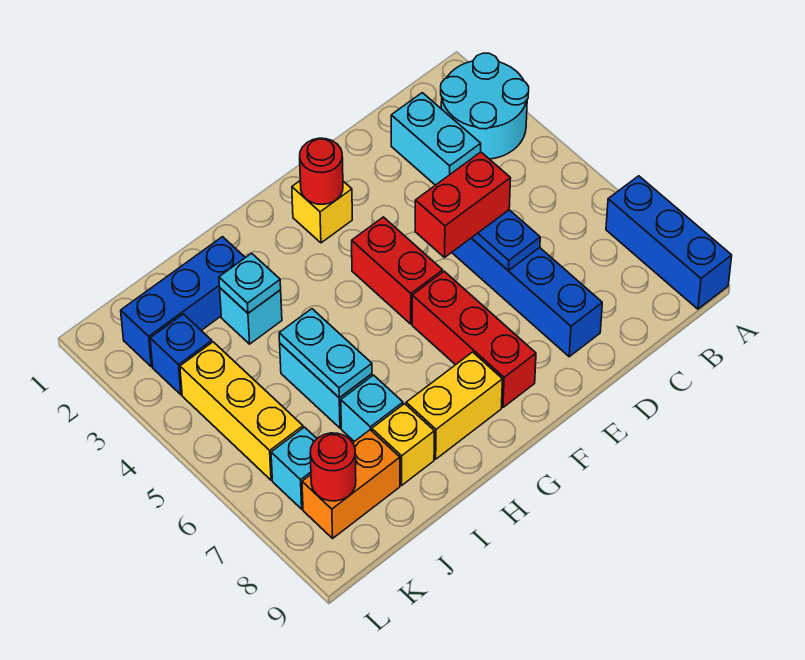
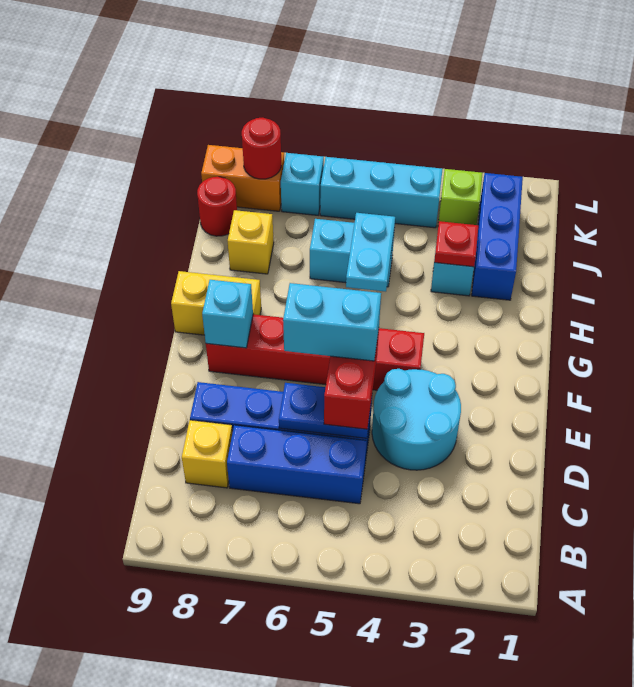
cyan round brick A2:B3 level 1 -> cyan round brick D3:E4 level 1
blue brick A7:A9 level 1 -> blue brick C5:C7 level 1
cyan brick C2:C3 level 1 -> cyan brick E5:E6 level 4
yellow brick F2 level 1 -> yellow brick C8 level 1
red round brick F2 level 2 -> red round brick J9 level 1
yellow brick G8:H8 level 1 -> yellow brick G8:G9 level 1
cyan plate I3 level 2 -> red plate I3 level 2
cyan plate I5:I6 level 2 -> cyan plate H5:I5 level 2
cyan brick I7 level 1 -> cyan brick F8 level 2
orange brick J8:K8 level 1 -> orange brick K8:K9 level 1
blue brick K3 level 1 -> lime brick K3 level 1
yellow brick K4:K6 level 1 -> cyan brick K4:K6 level 1

